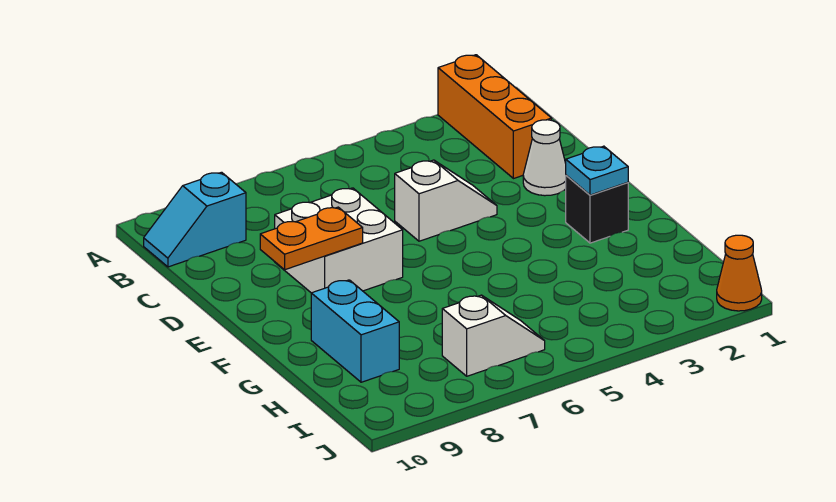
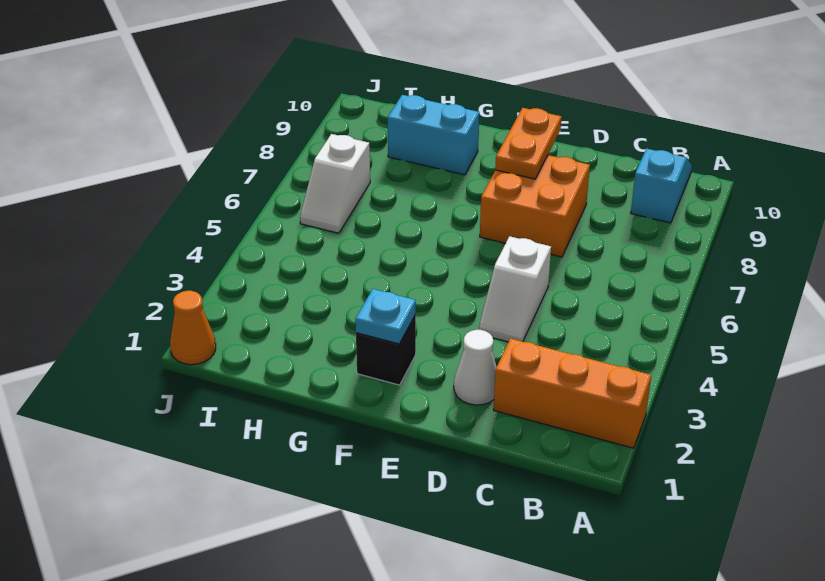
white brick D7:E8 level 1 -> orange brick D7:E8 level 1

